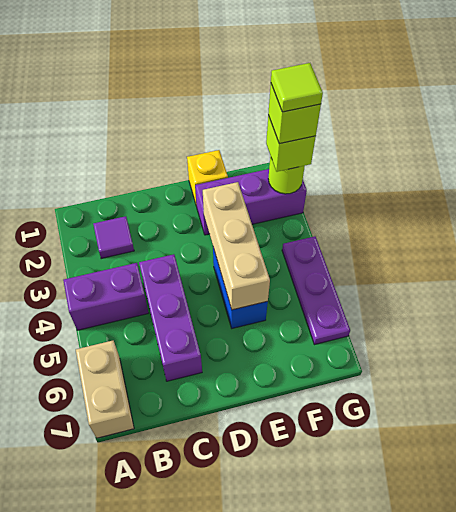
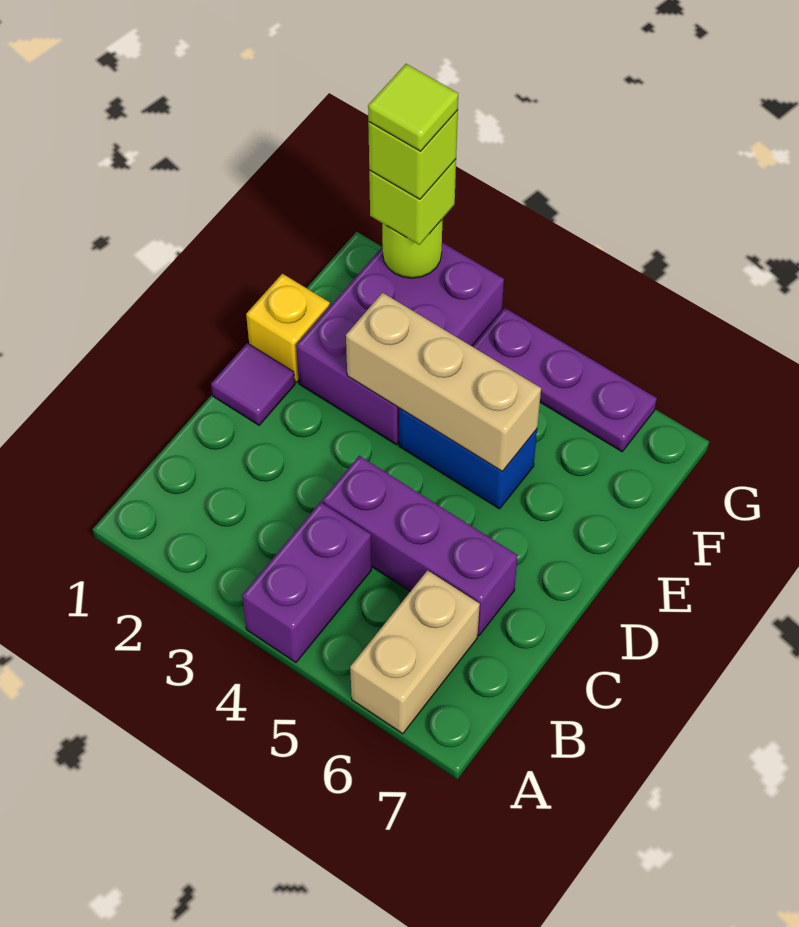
tan brick A6:A7 level 1 -> tan brick A6:B6 level 1
purple tile B2 level 1 -> purple tile D1 level 1
purple brick E2:G2 level 1 -> purple brick E2:G3 level 1

